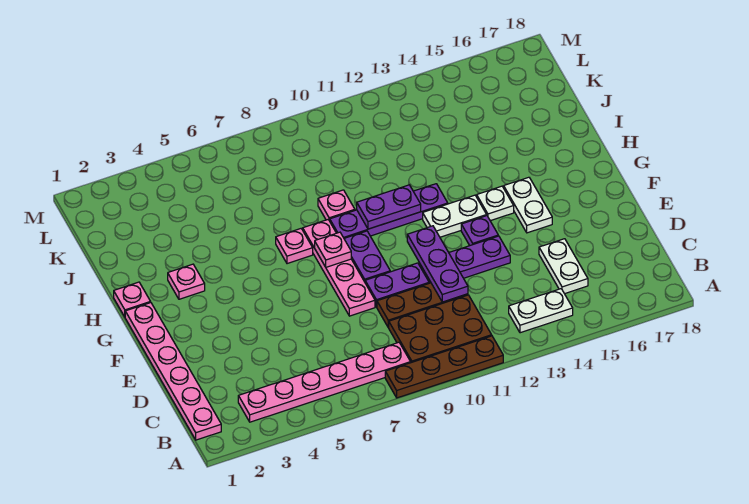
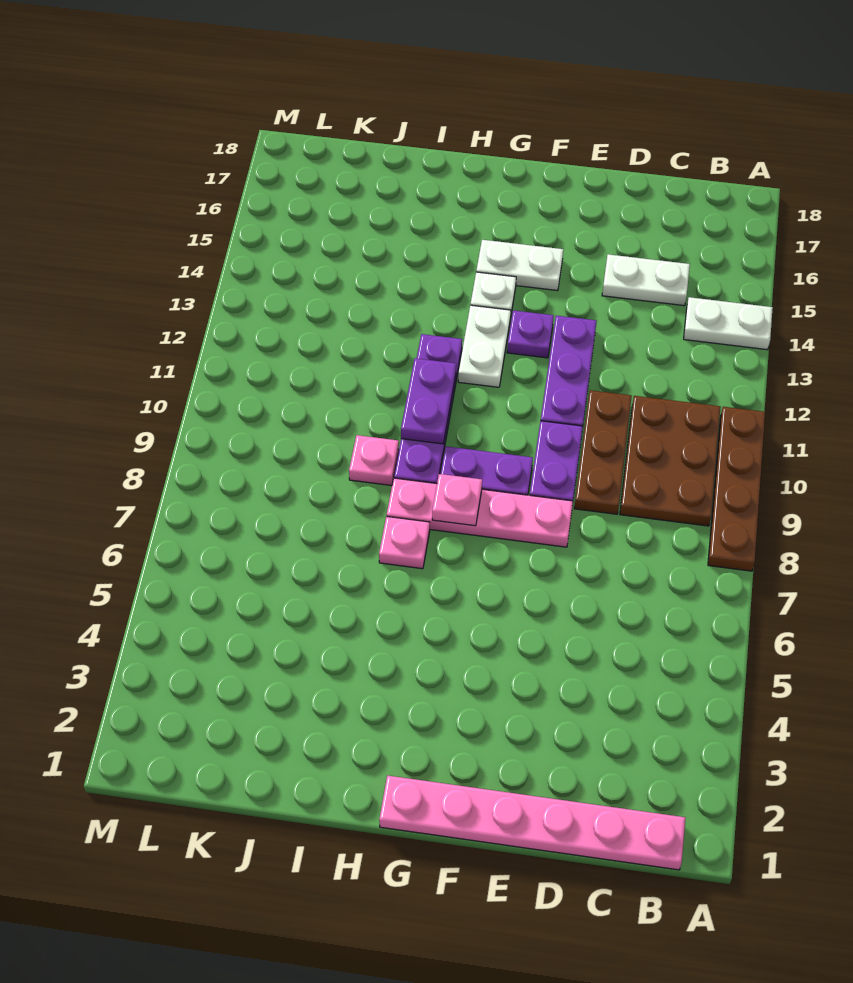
pink plate B3:B8 level 1 -> none
white plate B13:B14 level 1 -> white plate A14:B14 level 1
purple plate D11:F11 level 2 -> none
pink plate H1 level 1 -> none
pink plate H3 level 1 -> none

